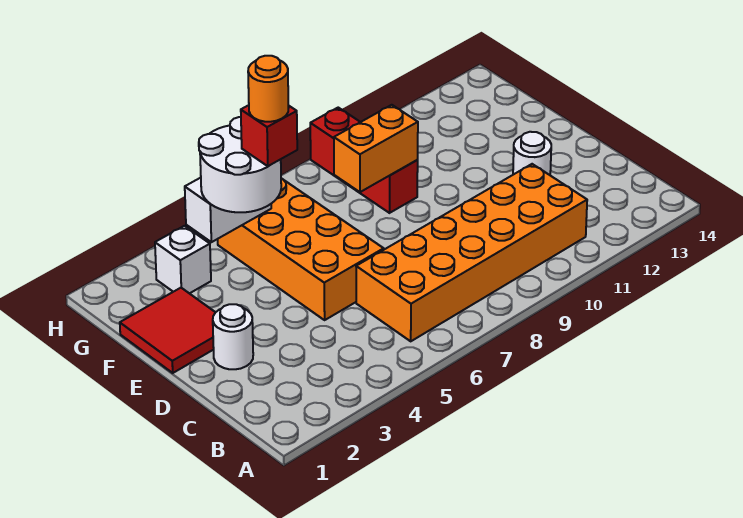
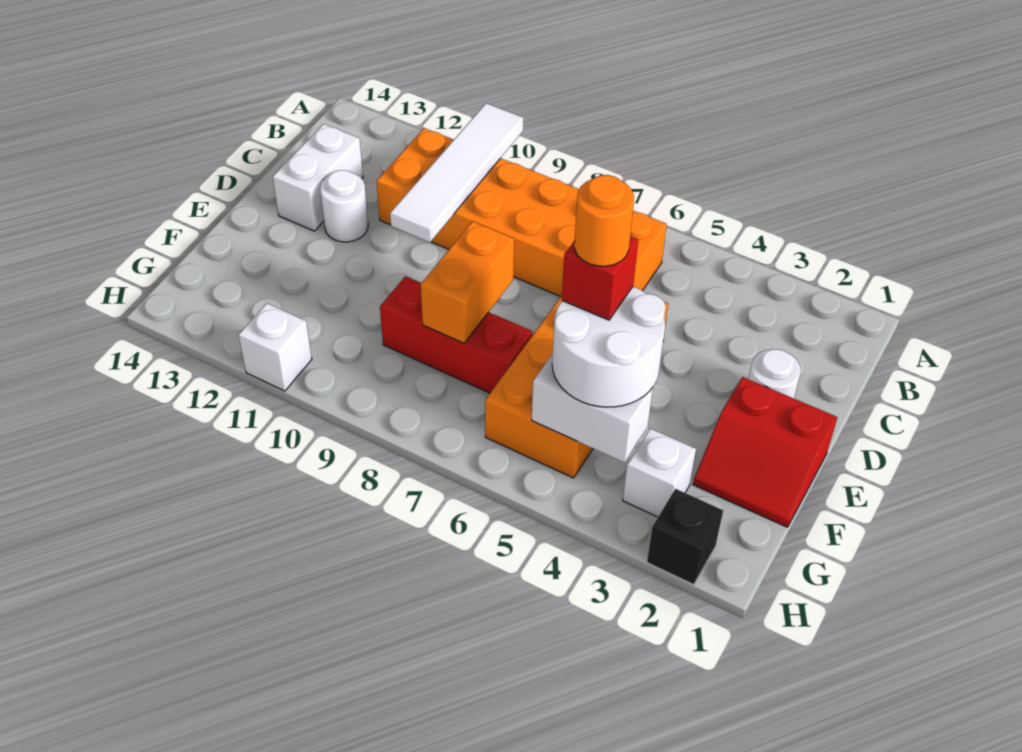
none -> white tile A10:D10 level 2
none -> white brick C13:D13 level 1
red tile E1:F2 level 1 -> red slope E1:F2 level 1 top E
orange brick F8:F9 level 2 -> orange brick E8:F8 level 2
red brick F9:H9 level 1 -> red brick F7:F9 level 1
none -> black brick H2 level 1
none -> white brick H11 level 1

